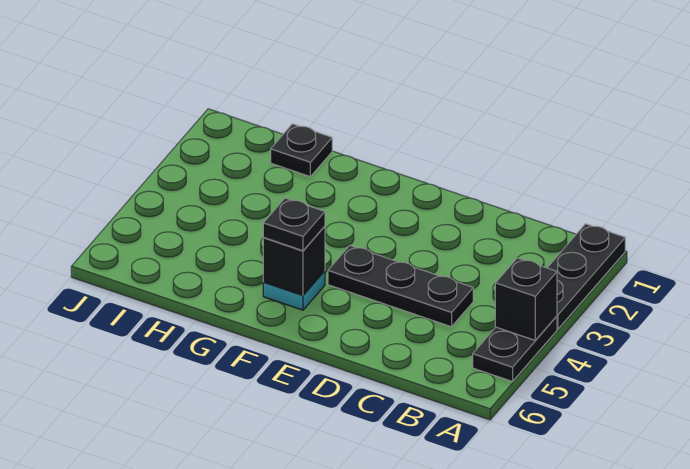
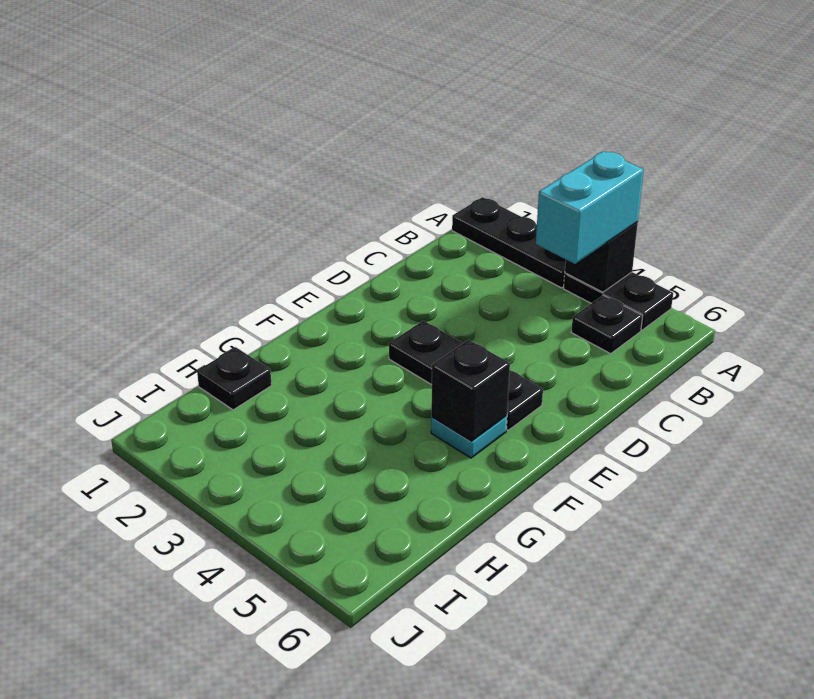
none -> cyan brick A4:B4 level 3
black plate C4:E4 level 1 -> black plate E3:E5 level 1
black plate F5 level 3 -> black plate B5 level 1

